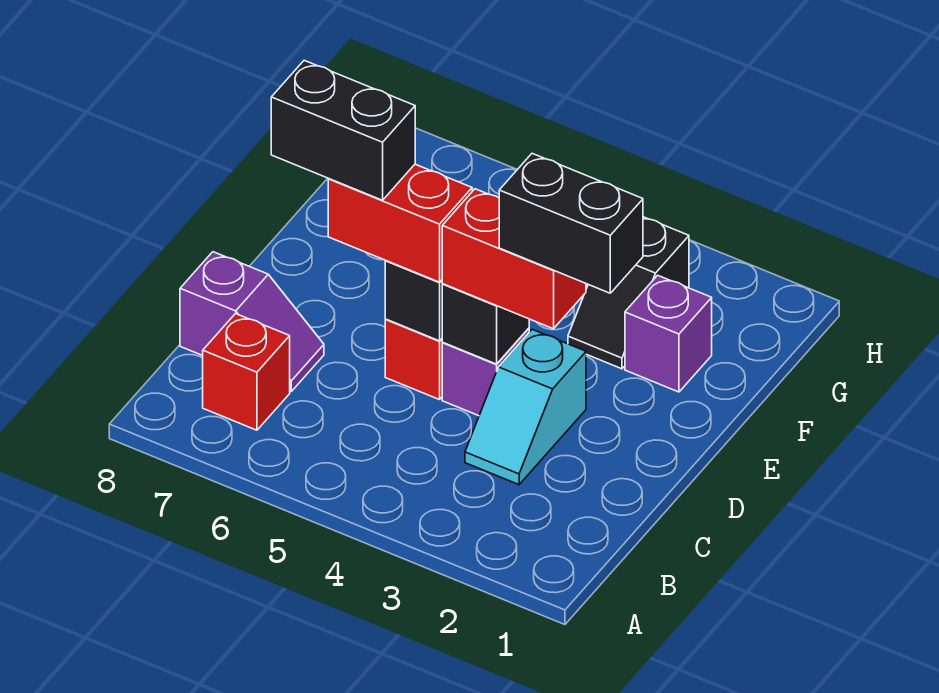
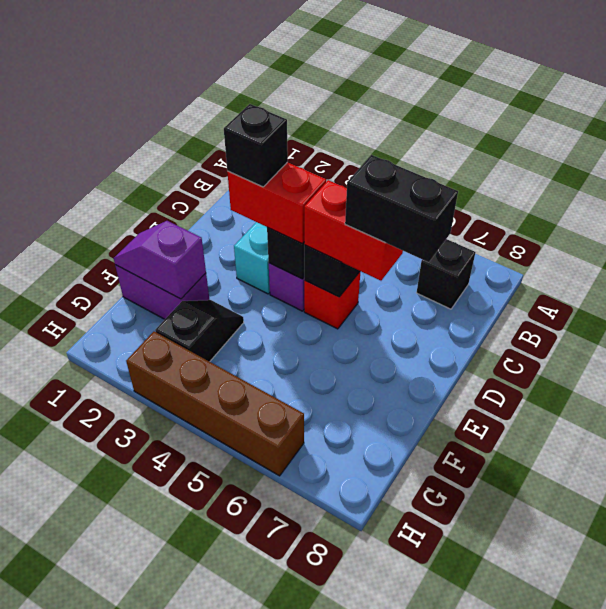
red brick B7 level 1 -> black brick B7 level 1
purple slope C7:C8 level 1 top 8 -> purple slope F1:F2 level 2 top 2
black brick D2:D3 level 4 -> black brick D3 level 4
purple brick F2 level 1 -> purple brick F1:F2 level 1
none -> brown brick H3:H6 level 1

